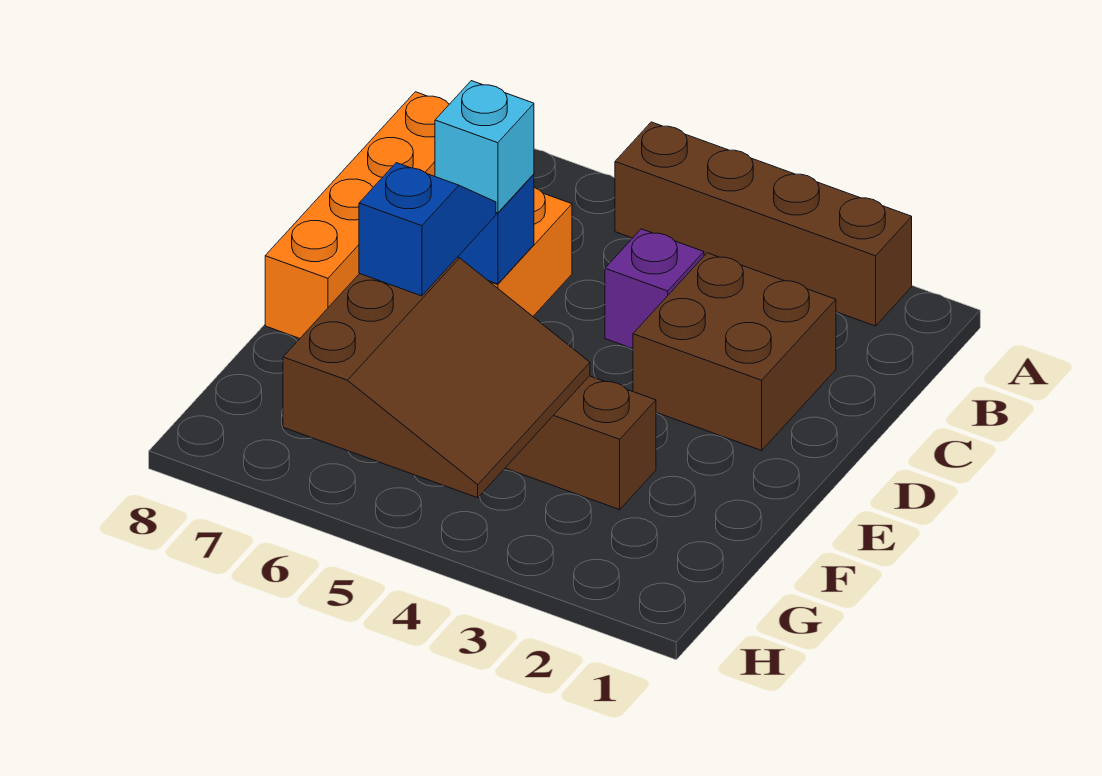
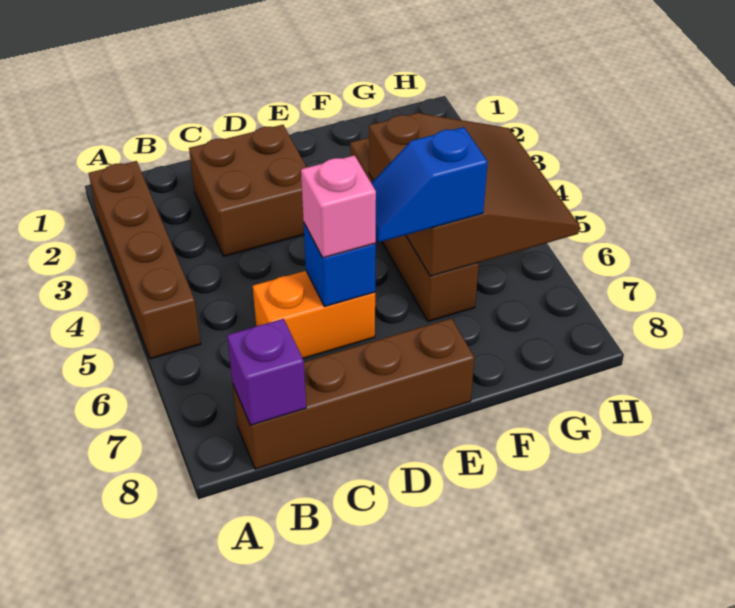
orange brick B8:E8 level 1 -> brown brick B8:E8 level 1
purple brick C4 level 1 -> purple brick B8 level 2
cyan brick D6 level 3 -> pink brick D6 level 3
brown slope F4:H6 level 2 top 6 -> brown slope F4:H6 level 2 top F

